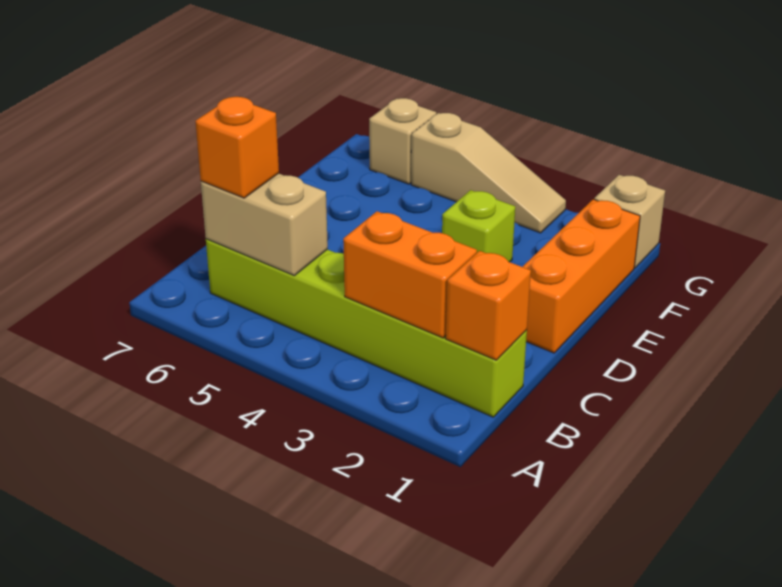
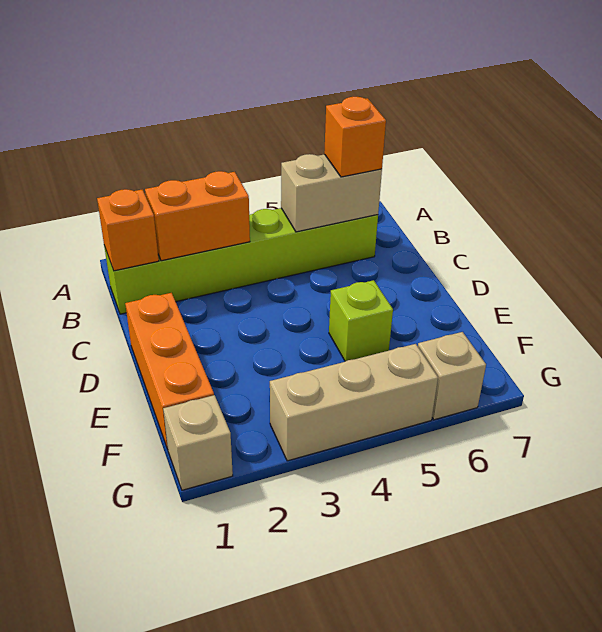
lime brick E3 level 1 -> lime brick E5 level 1
tan slope G3:G5 level 1 top 5 -> tan brick G3:G5 level 1

